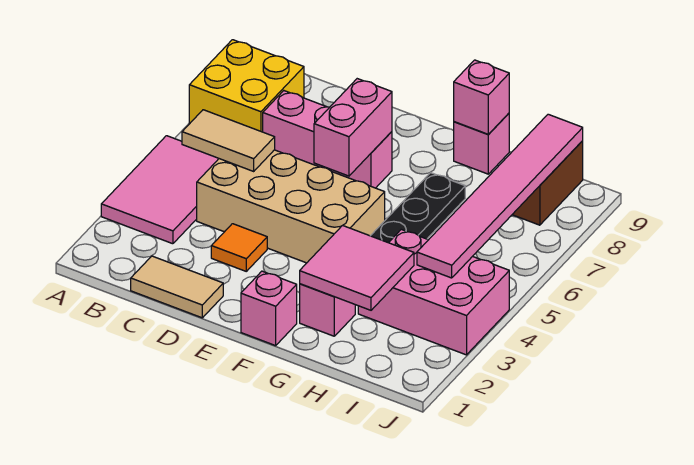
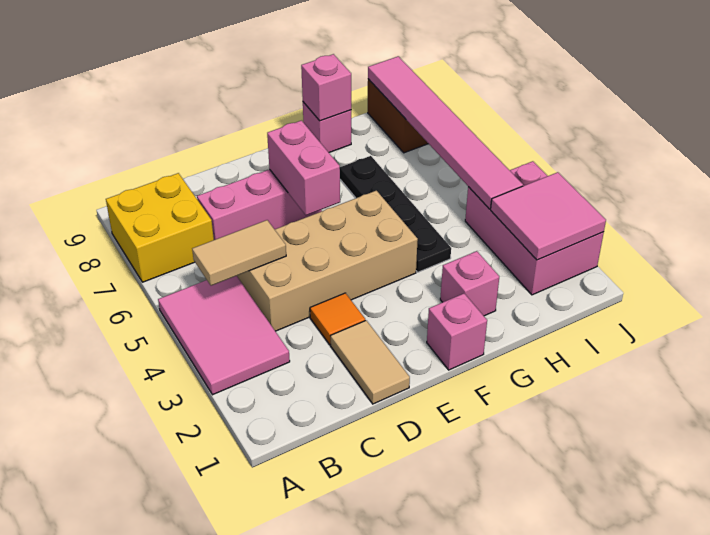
tan tile C1:D1 level 1 -> tan tile D1:D2 level 1
pink tile G2:H3 level 2 -> pink tile I2:J3 level 2
pink brick H3:J4 level 1 -> pink brick I2:J4 level 1

